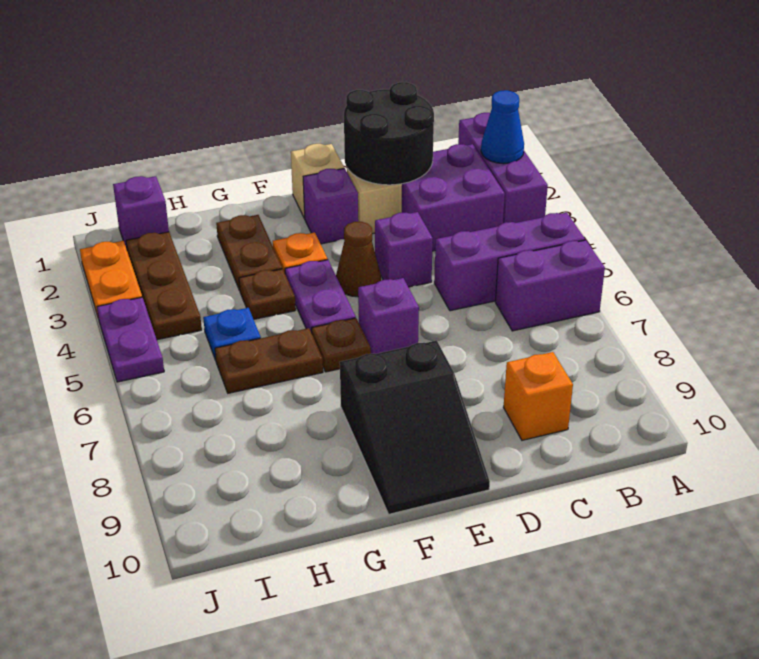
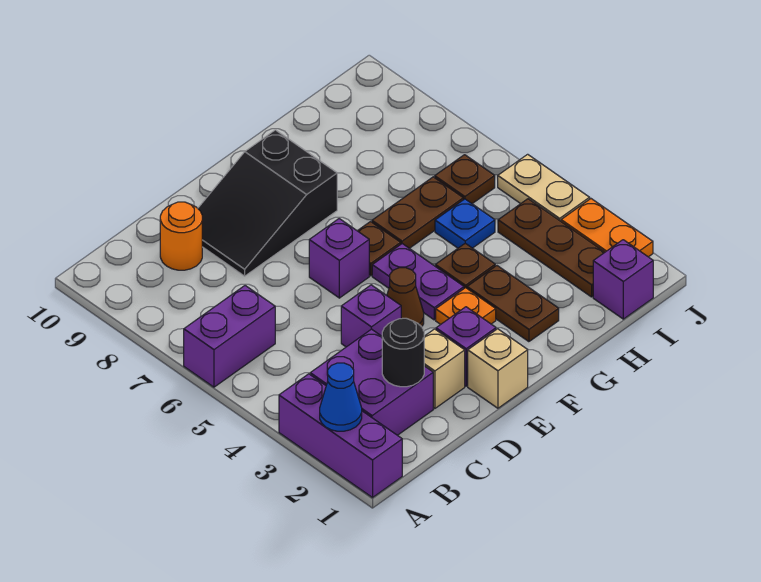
purple brick A5:C5 level 1 -> none
black round brick C1:D2 level 2 -> black round brick C2 level 2
orange brick C9 level 1 -> orange round brick C9 level 1
black slope E8:F10 level 1 top 8 -> black slope D8:F9 level 1 top F
none -> brown plate I6 level 1
purple plate J4:J5 level 1 -> tan plate J4:J5 level 1

